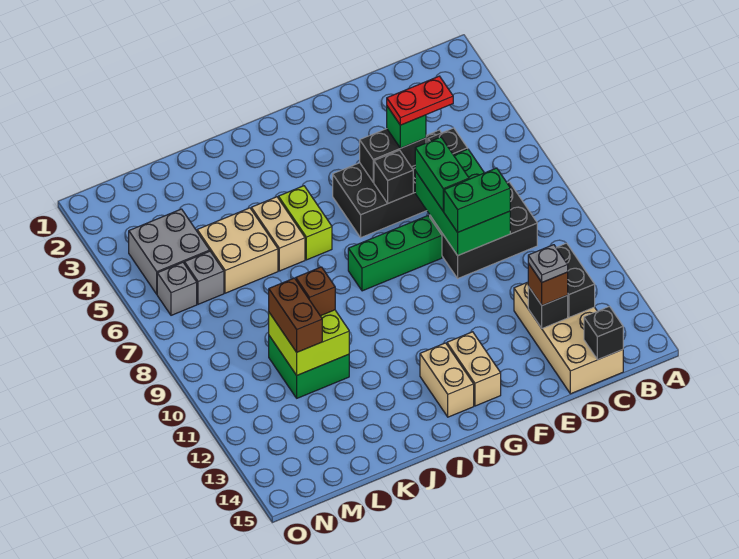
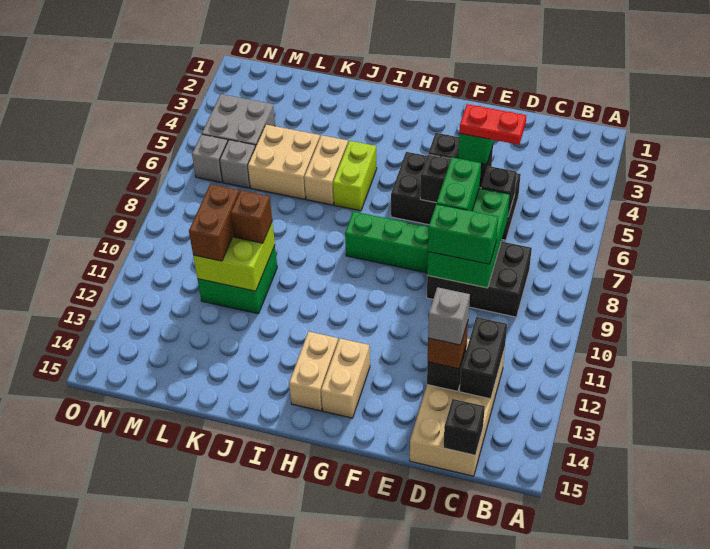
grey plate D13 level 4 -> grey brick D13 level 4

